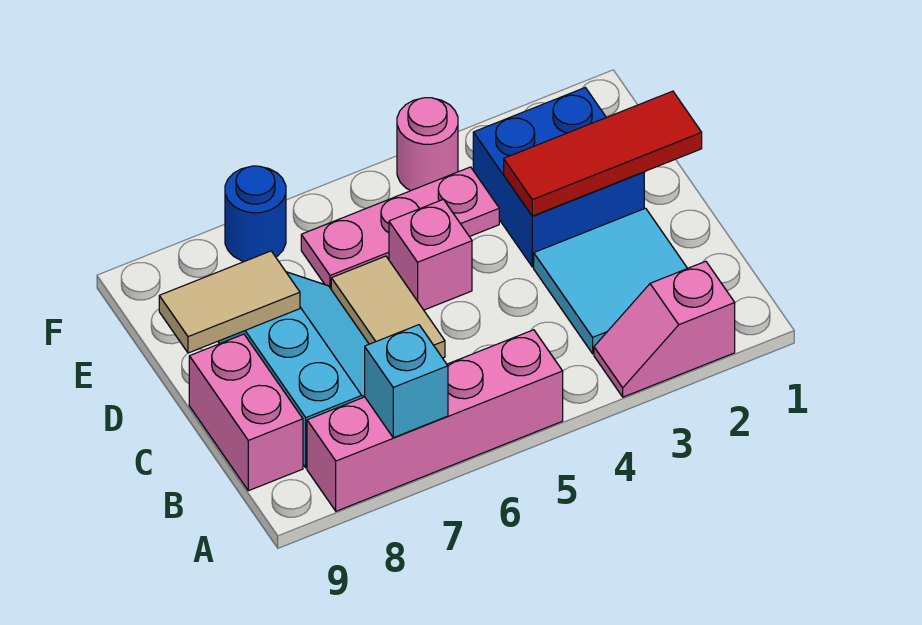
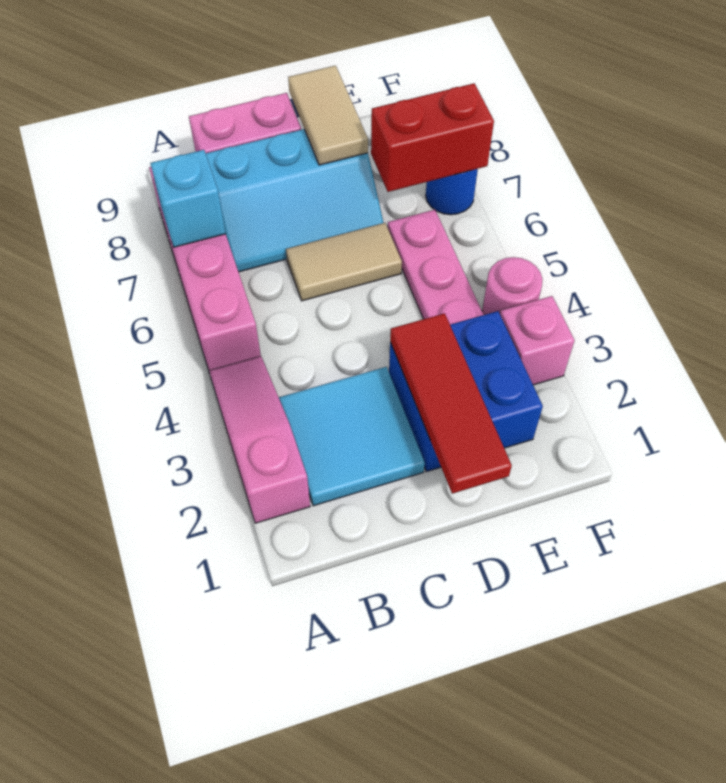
pink slope A2:A3 level 1 top 2 -> pink slope A2:A4 level 1 top 2
pink brick D5 level 1 -> pink brick F3 level 1
none -> red brick E7:F7 level 2

